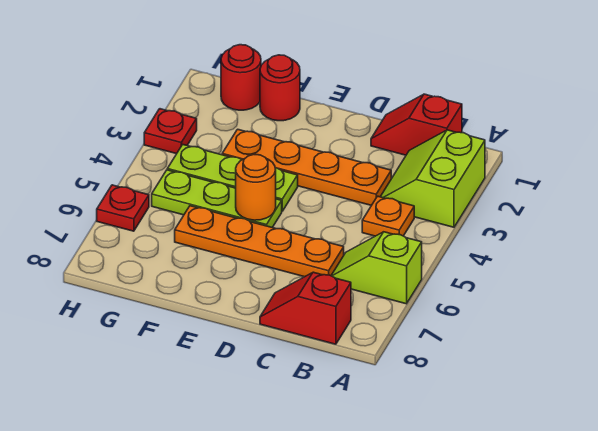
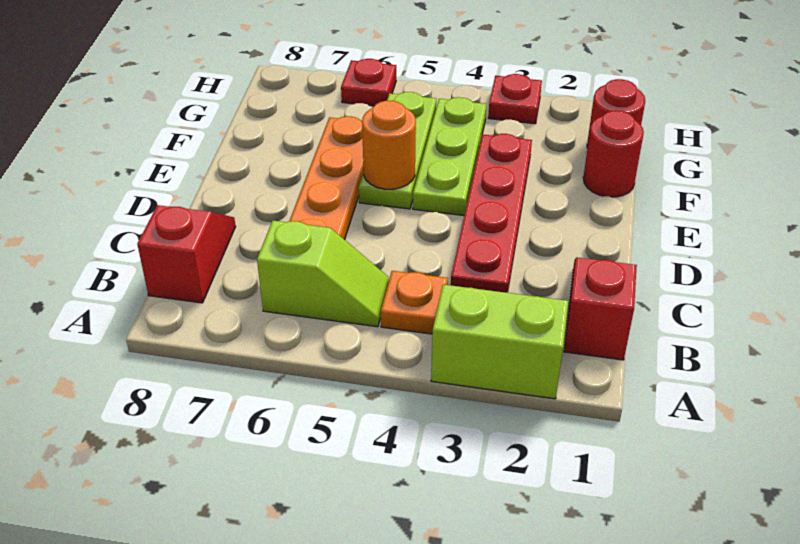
lime slope A6:B6 level 1 top A -> lime slope B5:B6 level 1 top 6
orange plate C3:F3 level 1 -> red plate C3:F3 level 1

